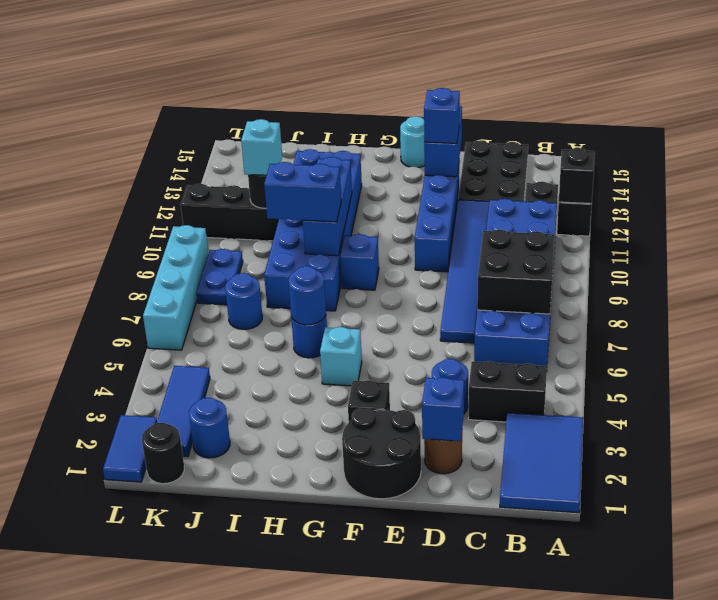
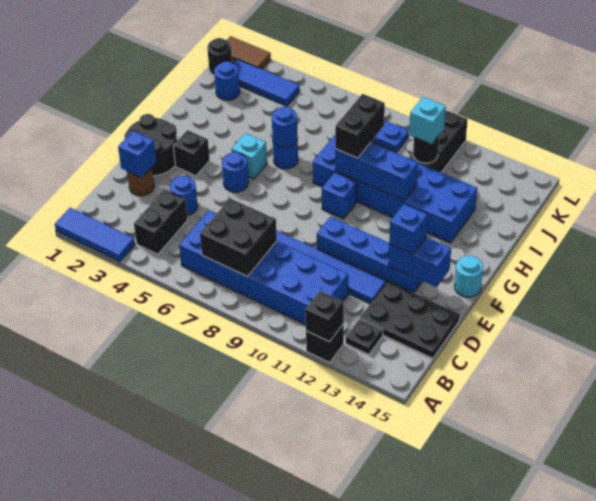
blue tile A1:B3 level 1 -> blue tile A1:A3 level 1
blue brick H9:I9 level 3 -> black brick H9:I9 level 3
blue round brick J7 level 1 -> blue round brick F5 level 1
blue tile L1:L2 level 1 -> brown tile L1:L2 level 1
cyan brick L6:L9 level 1 -> none

